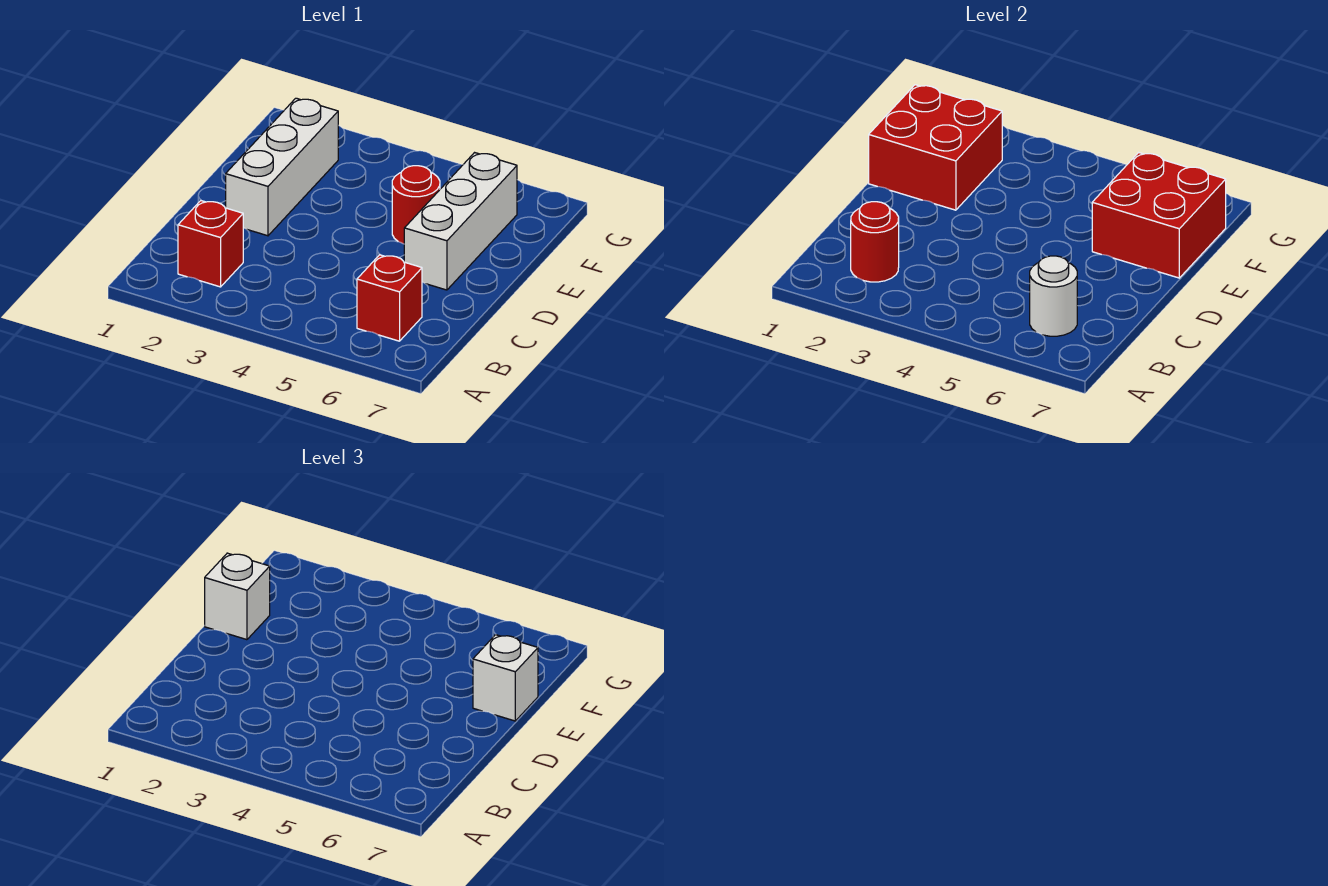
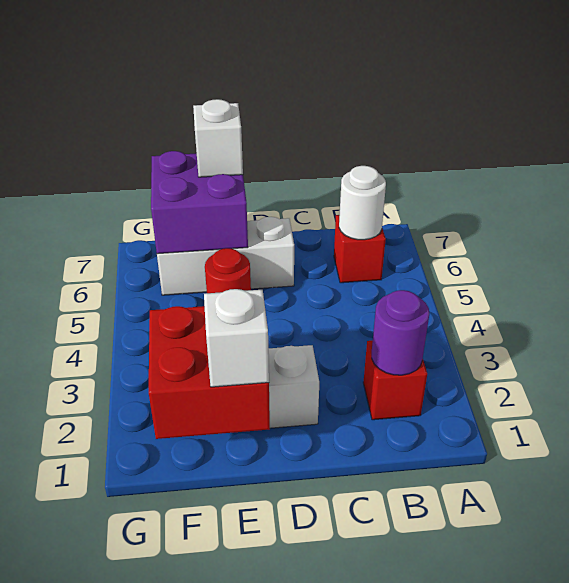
red round brick B2 level 2 -> purple round brick B2 level 2
red brick E6:F7 level 2 -> purple brick E6:F7 level 2

